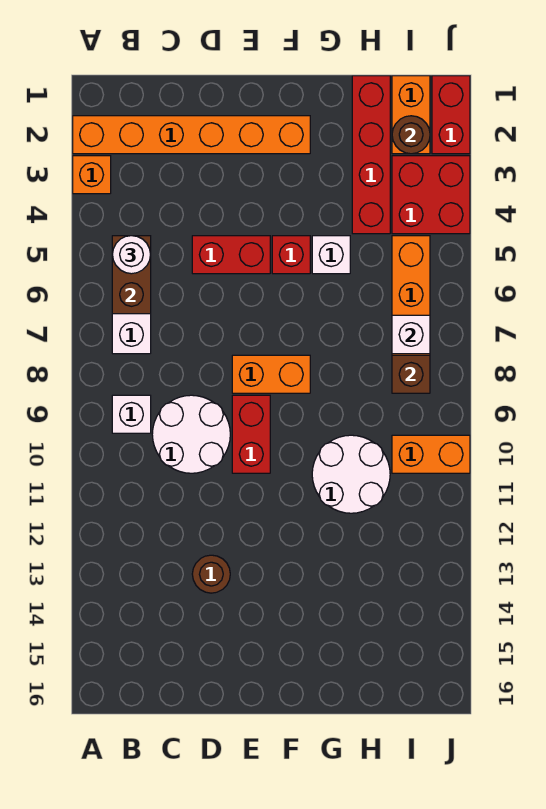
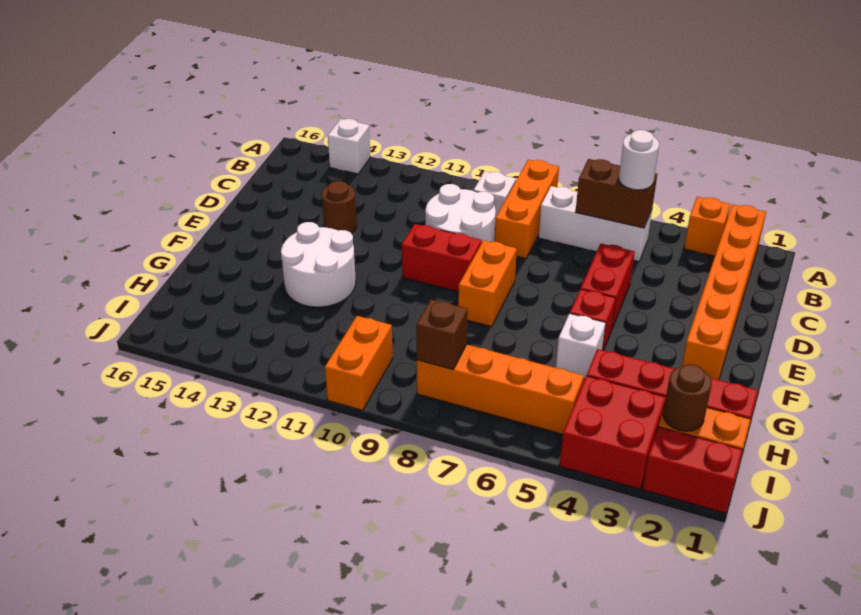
none -> orange brick A8:C8 level 1
white round brick G10:H11 level 1 -> white round brick F12:G13 level 1
white brick I7 level 2 -> white brick A14 level 1

